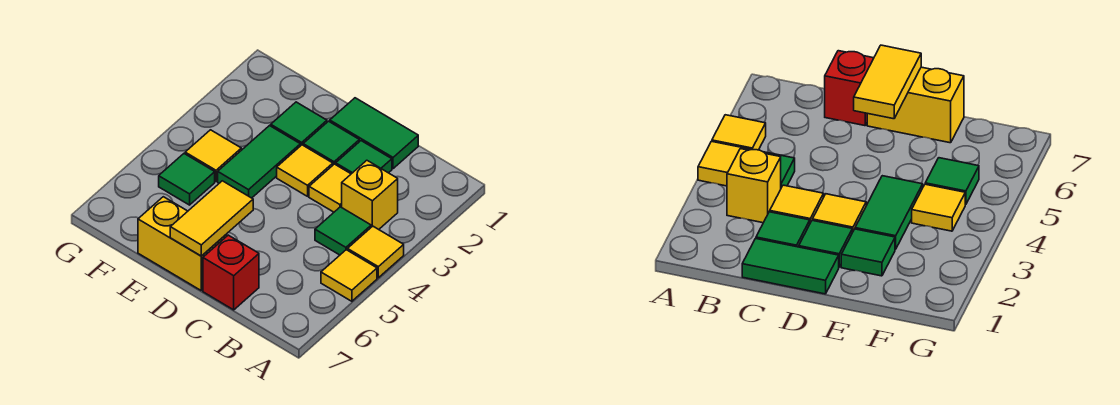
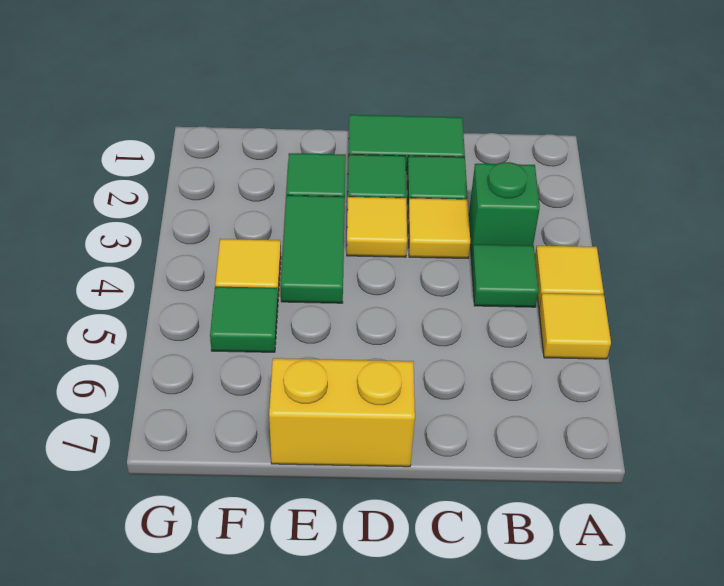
yellow brick B3 level 1 -> green brick B3 level 1
red brick C7 level 1 -> none
yellow tile D6:D7 level 2 -> none

